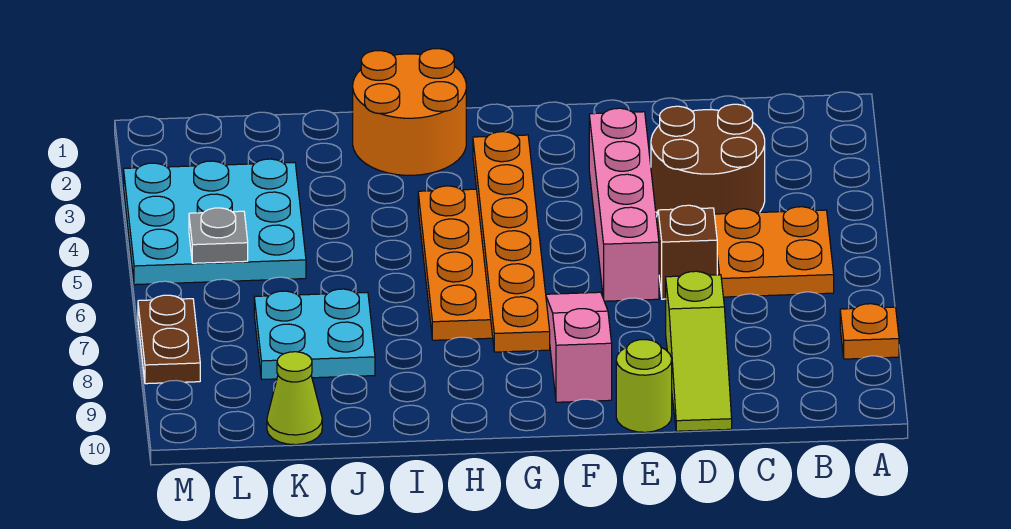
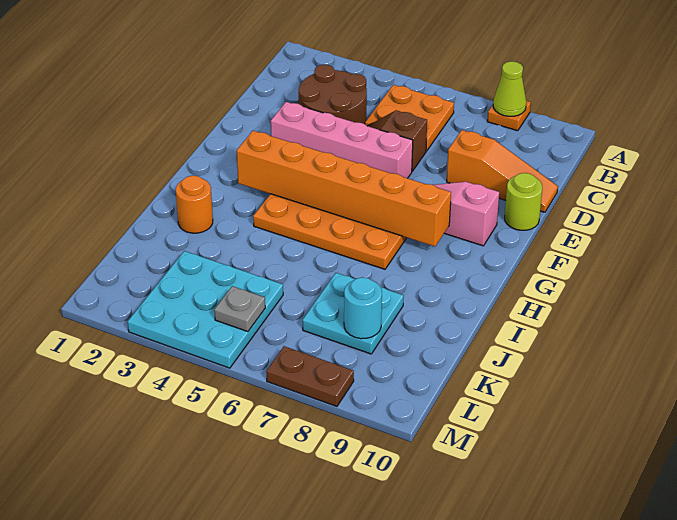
lime slope D8:D10 level 1 top 8 -> orange slope D8:D10 level 1 top 8
orange plate G3:G8 level 2 -> orange brick G3:G8 level 2
orange round brick H1:I2 level 1 -> orange round brick I2 level 1
none -> cyan round brick K8 level 2
lime cone K10 level 1 -> lime cone A8 level 2

